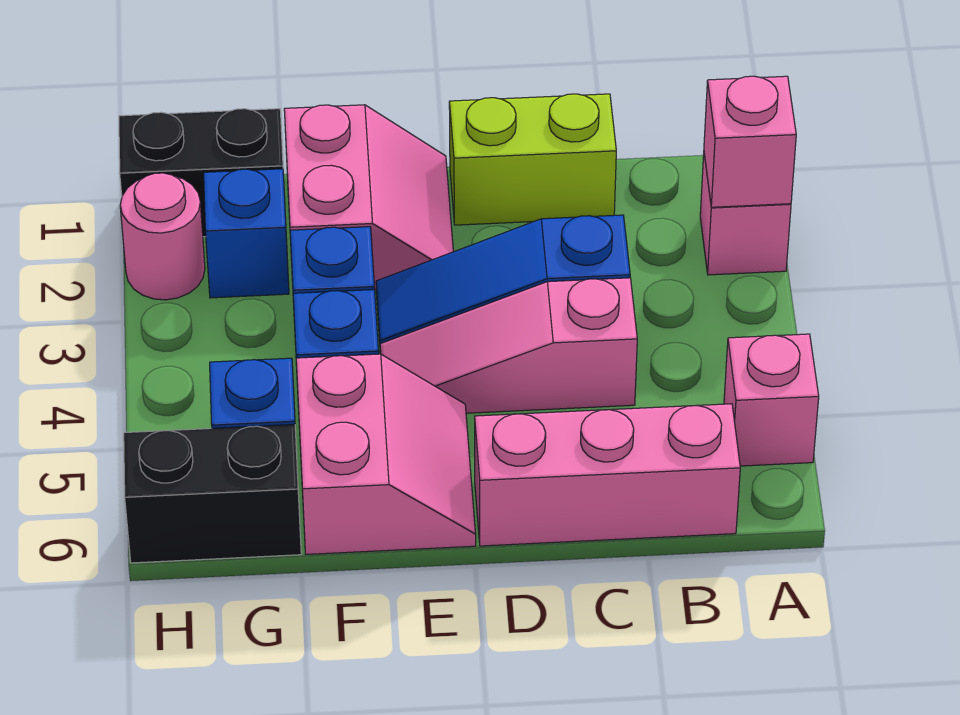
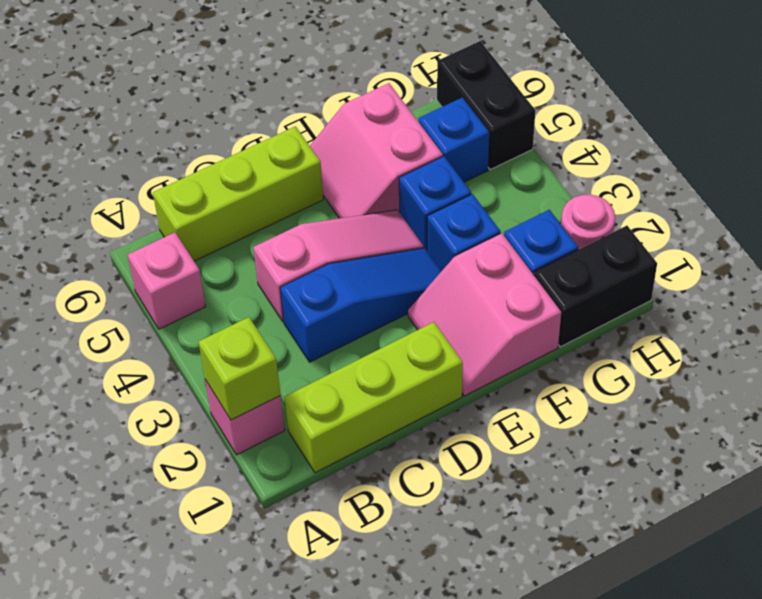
pink brick A2 level 2 -> lime brick A2 level 2
pink brick B6:D6 level 1 -> lime brick B6:D6 level 1
lime brick C1:D1 level 1 -> lime brick B1:D1 level 1
black brick G6:H6 level 1 -> black brick H5:H6 level 1

